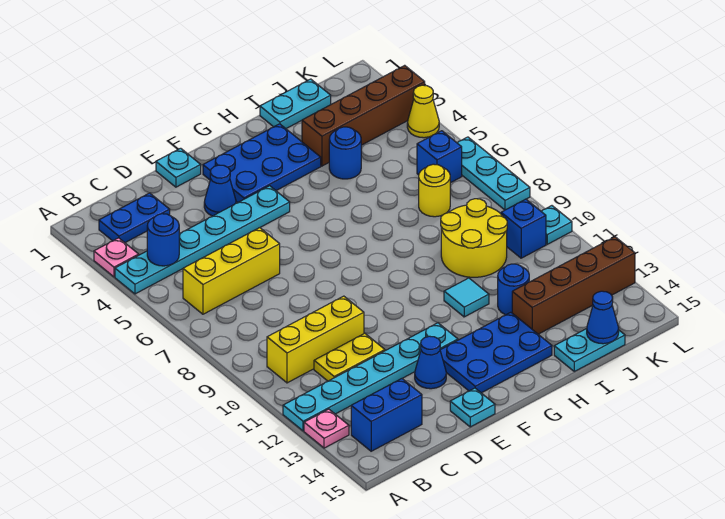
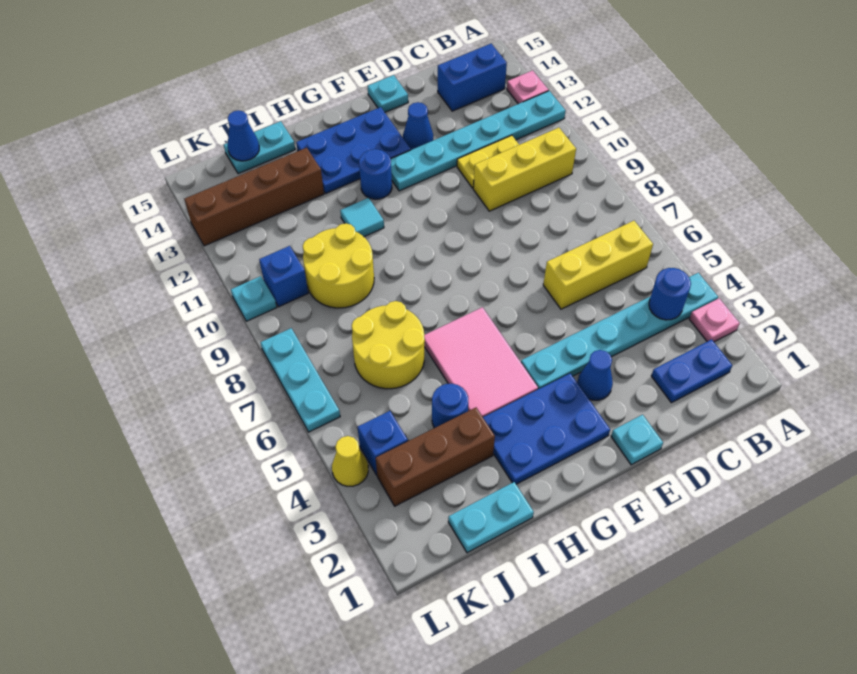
none -> pink tile G4:H6 level 1
brown brick I3:L3 level 1 -> brown brick I3:K3 level 1
blue round brick I12 level 1 -> blue round brick G12 level 1
yellow round brick J7 level 1 -> yellow round brick I6:J7 level 1
blue brick K6 level 1 -> blue brick K4 level 1

